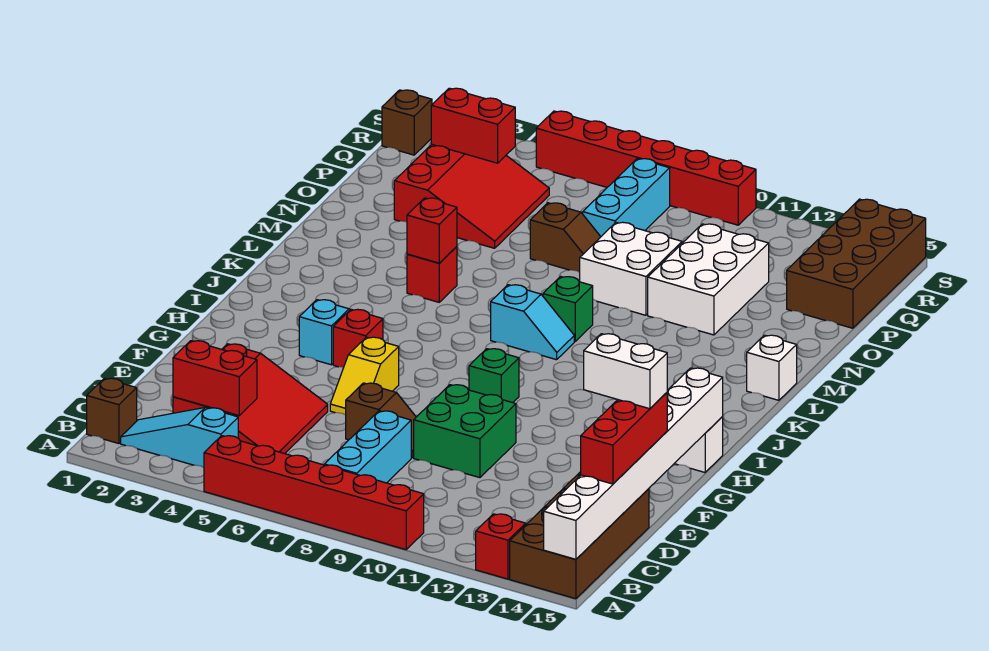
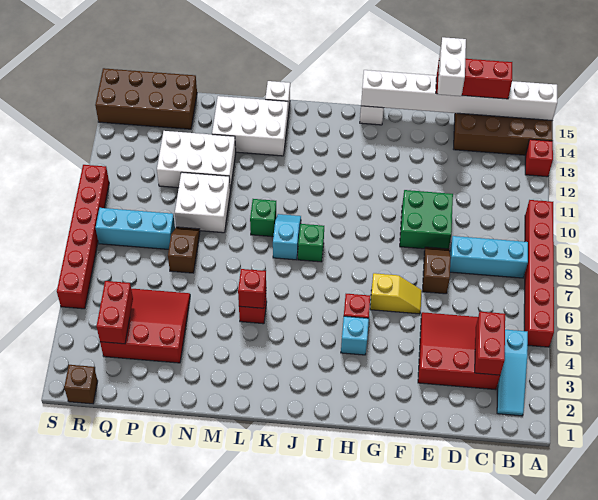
brown brick B1 level 1 -> none
green brick H9 level 1 -> green brick J8 level 1
none -> white brick L13:N14 level 1

